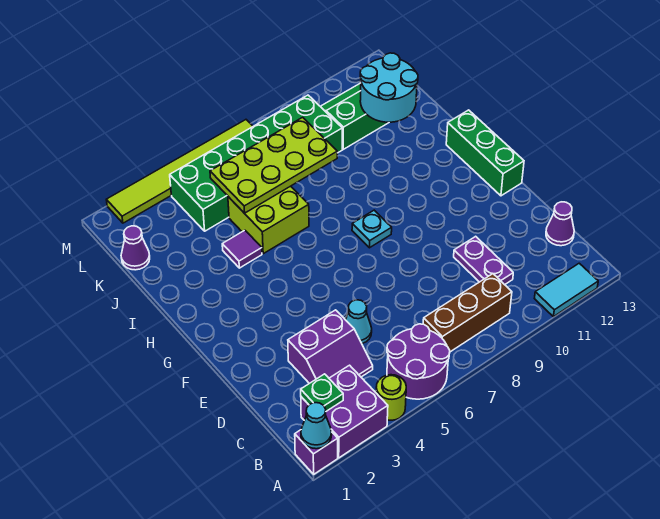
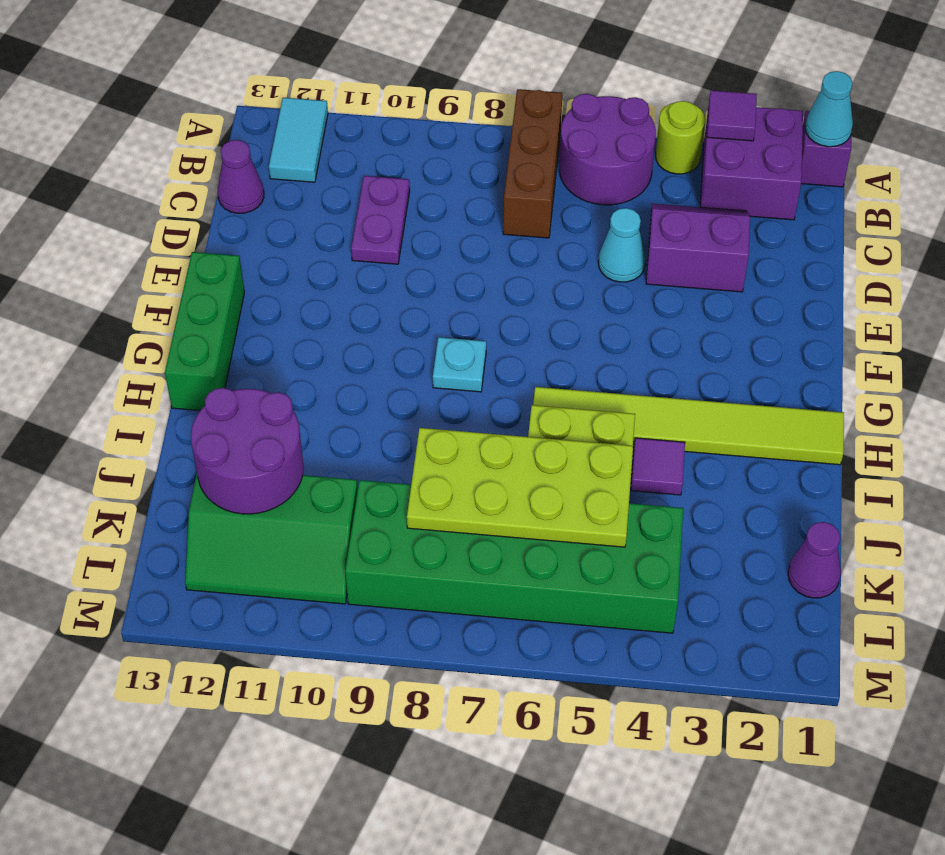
none -> purple tile A3 level 2
cyan tile A11:A12 level 1 -> cyan tile A12:B12 level 1
green plate B2 level 2 -> none
brown brick B7:B9 level 1 -> brown brick A7:C7 level 1
cyan round brick J11:K12 level 2 -> purple round brick J11:K12 level 2
lime tile M2:M7 level 1 -> lime tile H1:H6 level 1

